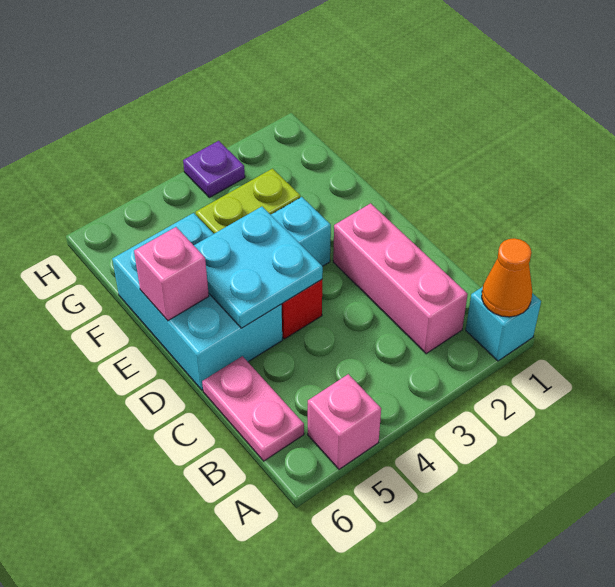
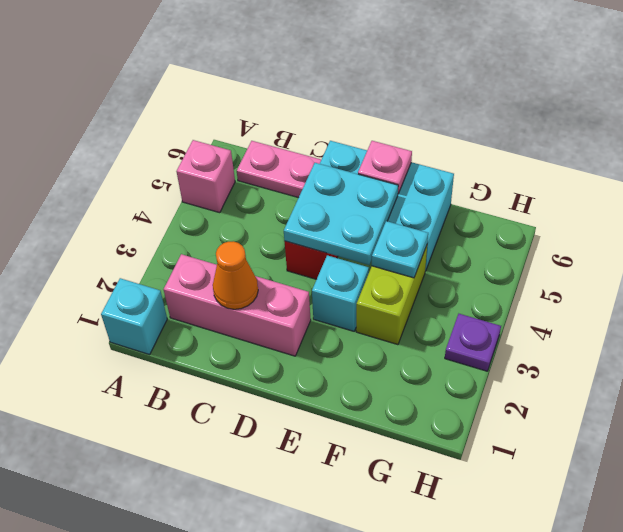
orange cone A1 level 2 -> orange cone C2 level 2
pink brick E6 level 2 -> pink plate E6 level 2
none -> cyan plate F4 level 2

